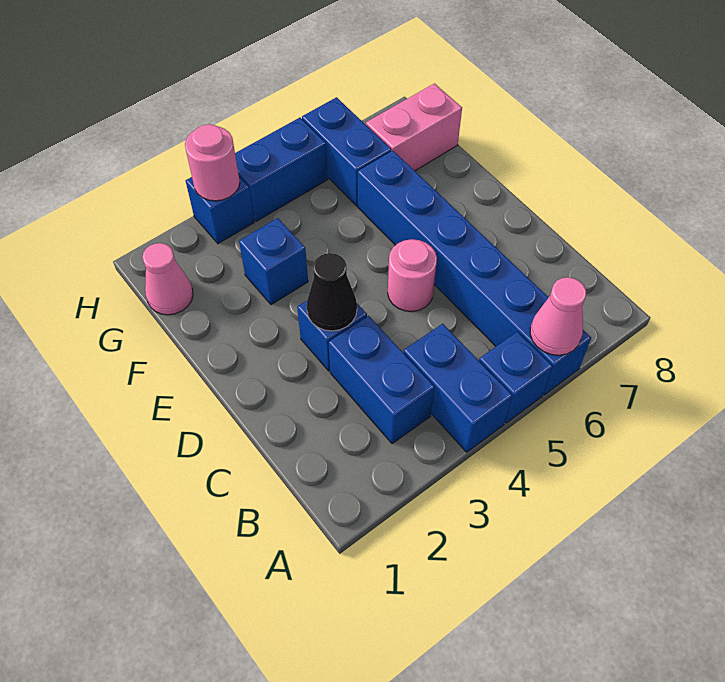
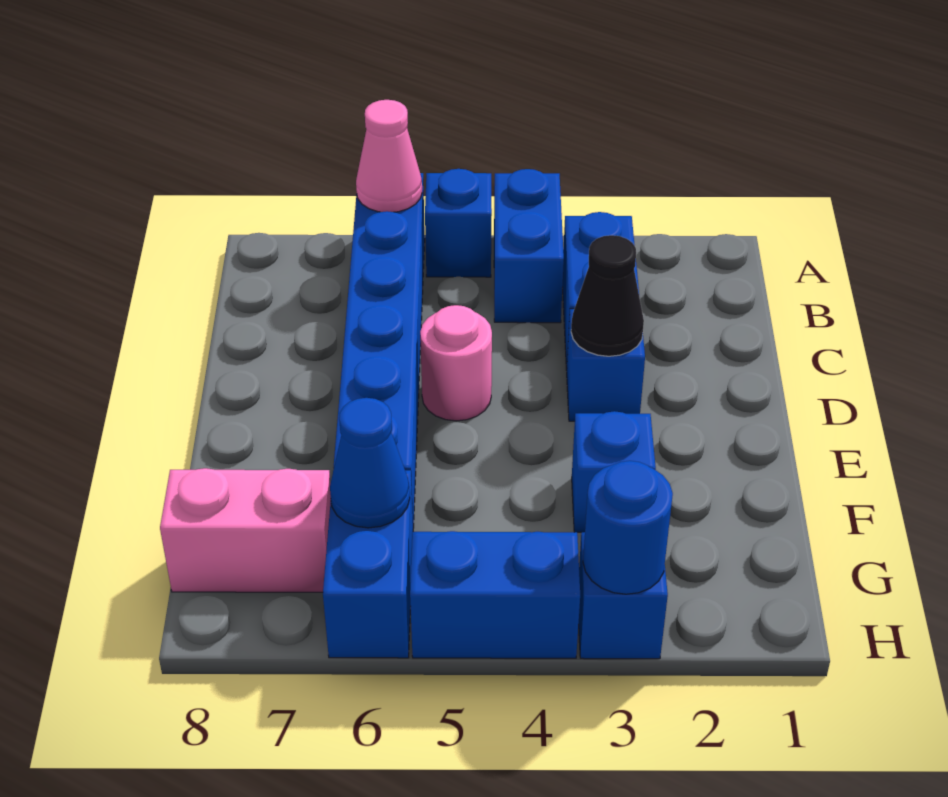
pink cone G1 level 1 -> none
none -> blue cone G6 level 2
pink round brick H3 level 2 -> blue round brick H3 level 2

